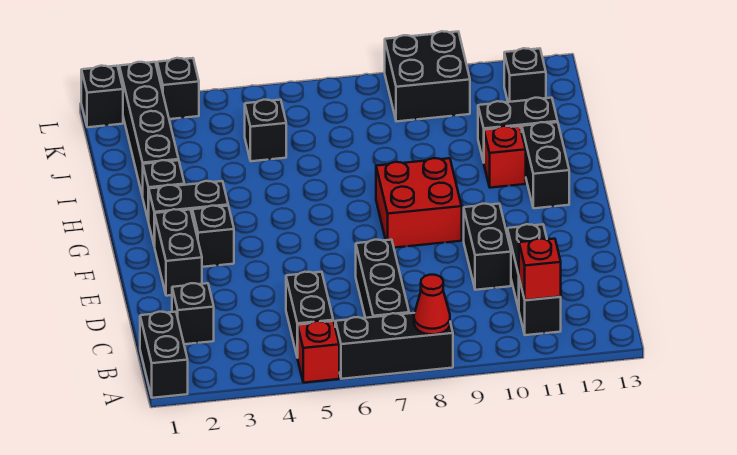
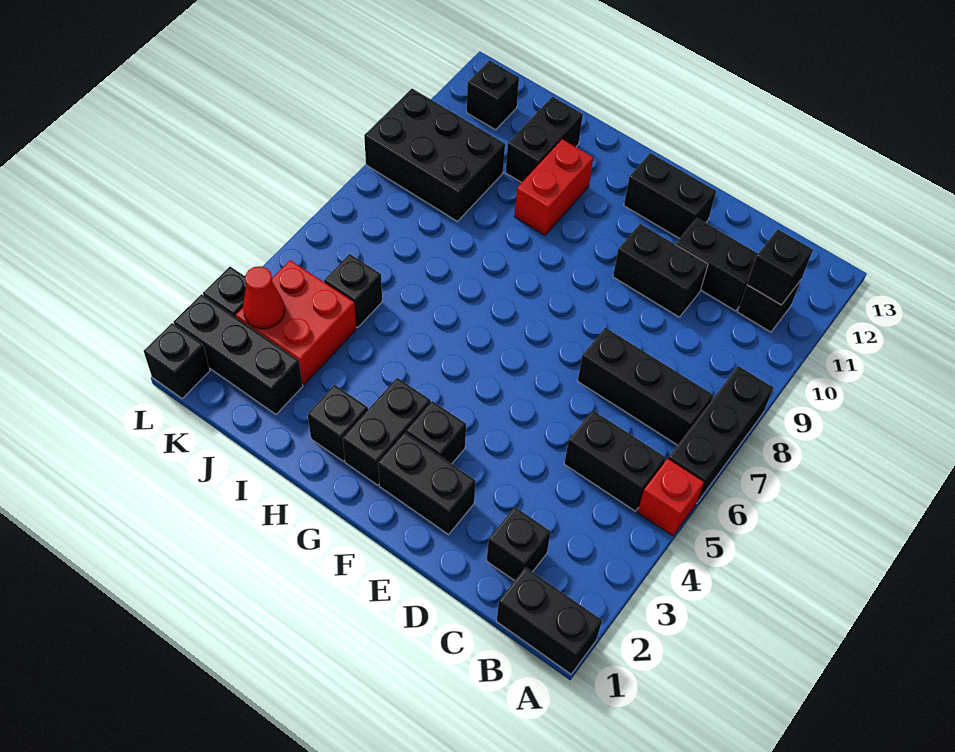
red cone A8 level 2 -> red cone K3 level 2
red brick B11 level 2 -> black brick B11 level 2
red brick F8:G9 level 1 -> red brick J3:K4 level 1
black brick G12:H12 level 1 -> black brick E12:F12 level 1
red brick H11 level 1 -> red brick H10:H11 level 1
black brick I2:L2 level 1 -> black brick J2:L2 level 1
black brick K9:L10 level 1 -> black brick J9:L10 level 1

